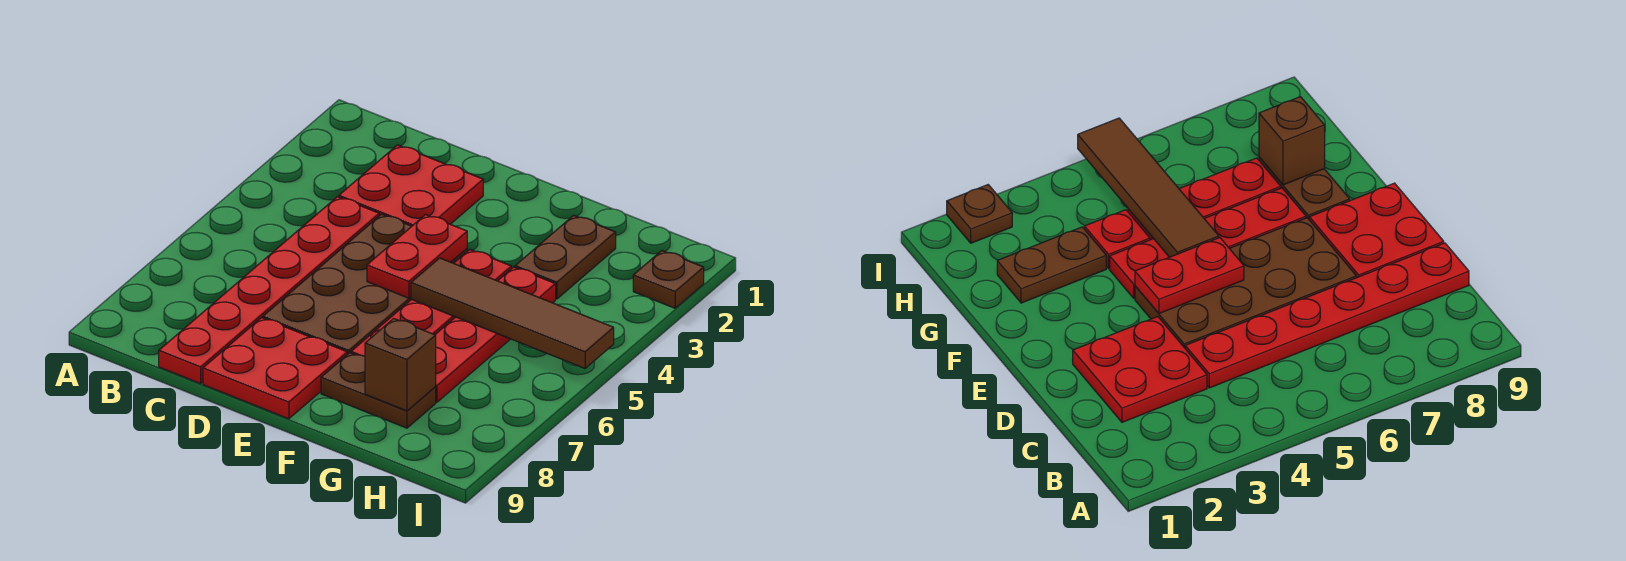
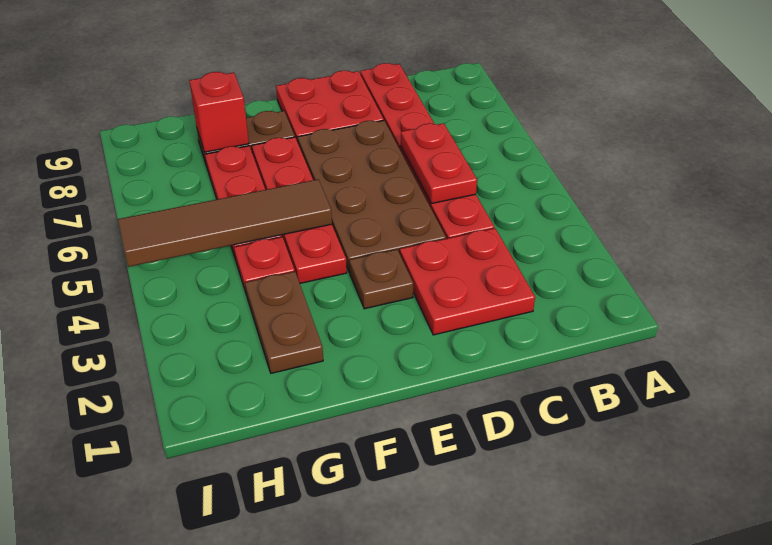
red plate E4:E5 level 2 -> red plate C5:C6 level 2
brown brick G8 level 2 -> red brick G8 level 2
brown plate I2 level 1 -> brown plate E3 level 1

